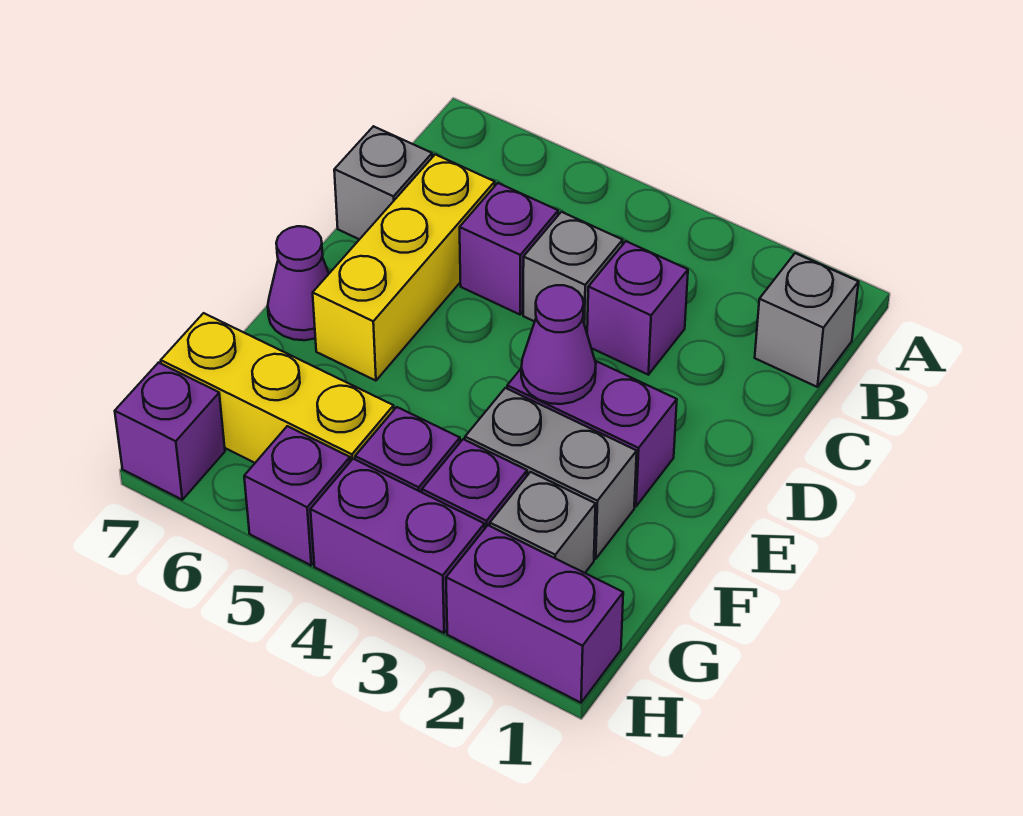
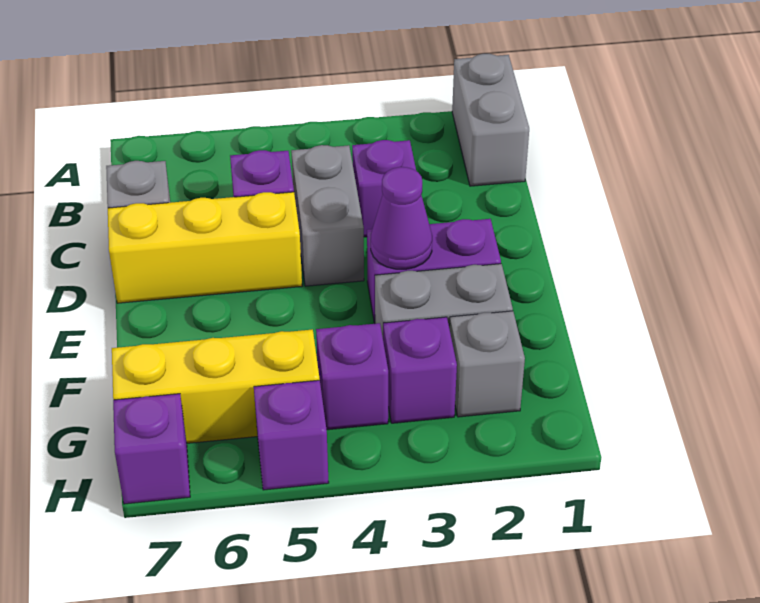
grey brick B1 level 1 -> grey brick A1:B1 level 1
grey brick C4 level 1 -> grey brick C4:D4 level 1
yellow brick C6:E6 level 1 -> yellow brick D5:D7 level 1
purple cone E7 level 1 -> none
purple brick H1:H2 level 1 -> none
purple brick H3:H4 level 1 -> none

